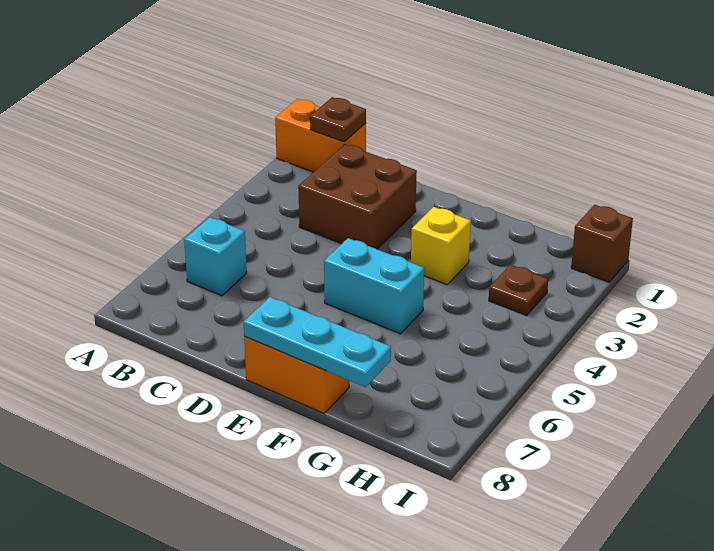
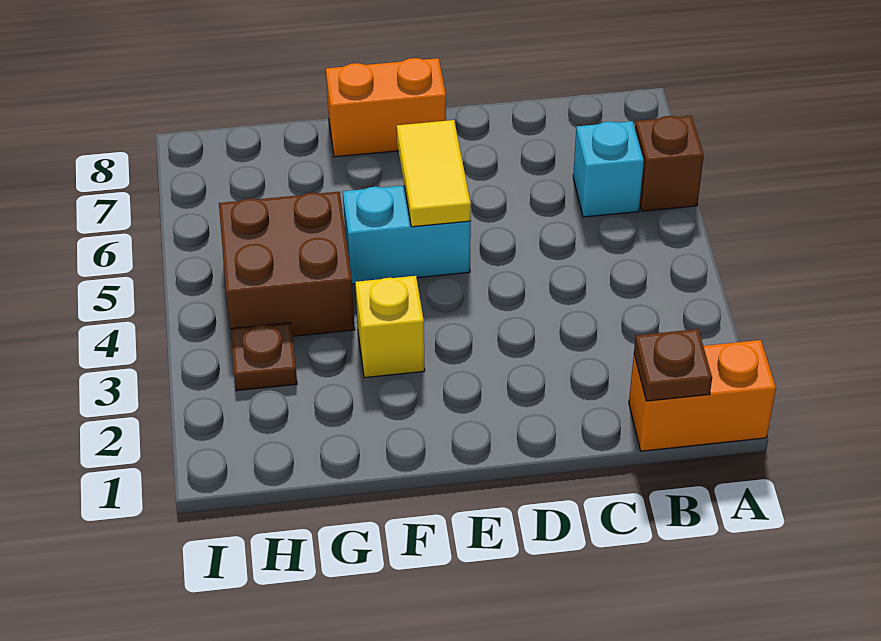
brown brick C2:D3 level 1 -> brown brick G4:H5 level 1
none -> yellow tile E5:E6 level 2
cyan plate E8:G8 level 2 -> none
brown brick I1 level 1 -> brown brick A6 level 1

